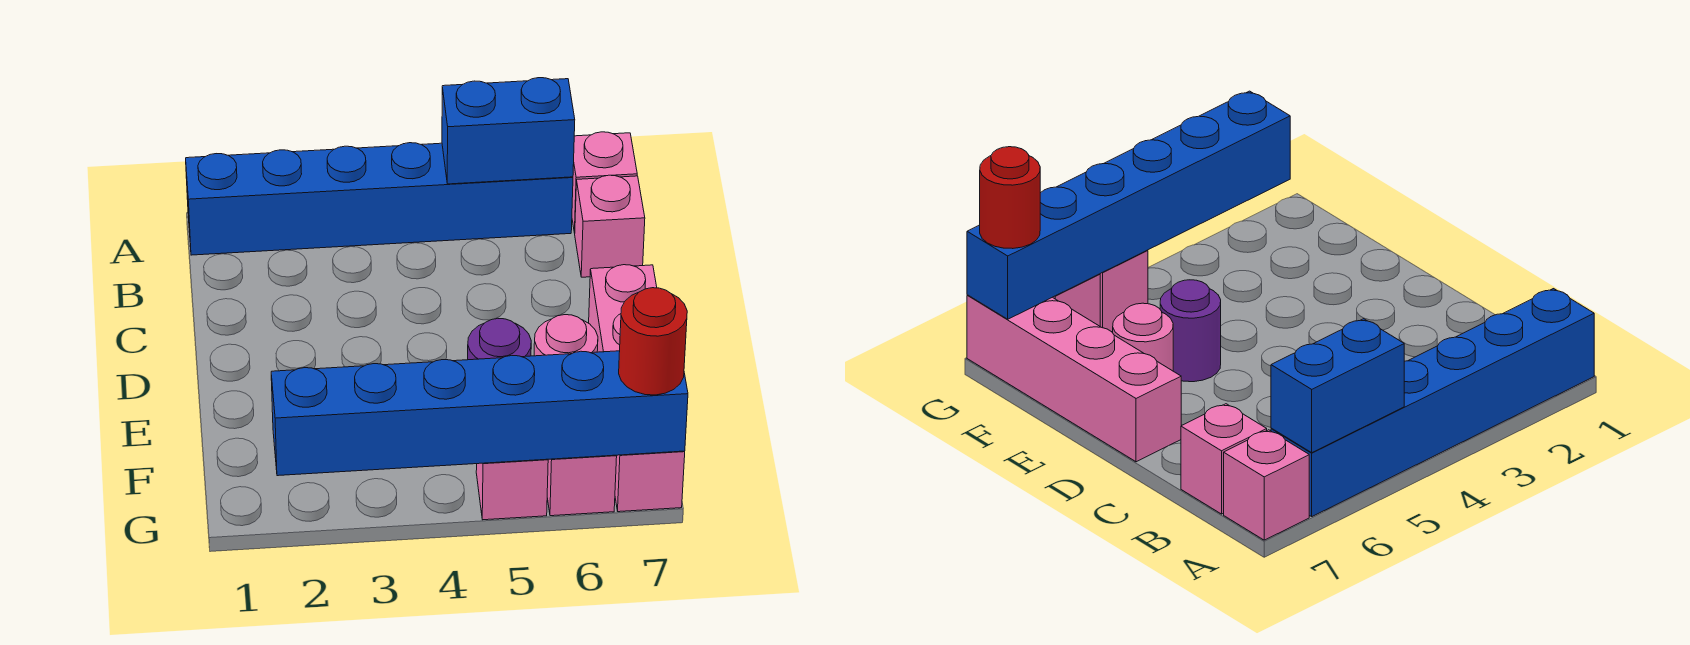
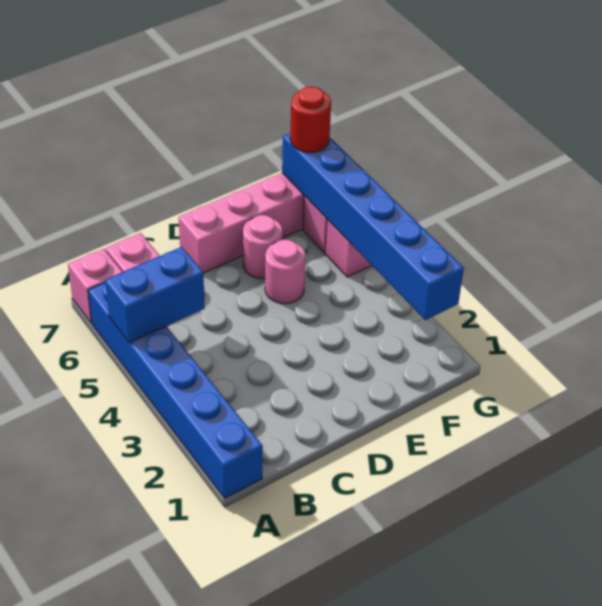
blue brick A5:A6 level 2 -> blue brick A5:B5 level 2
purple round brick E5 level 1 -> pink round brick E5 level 1

